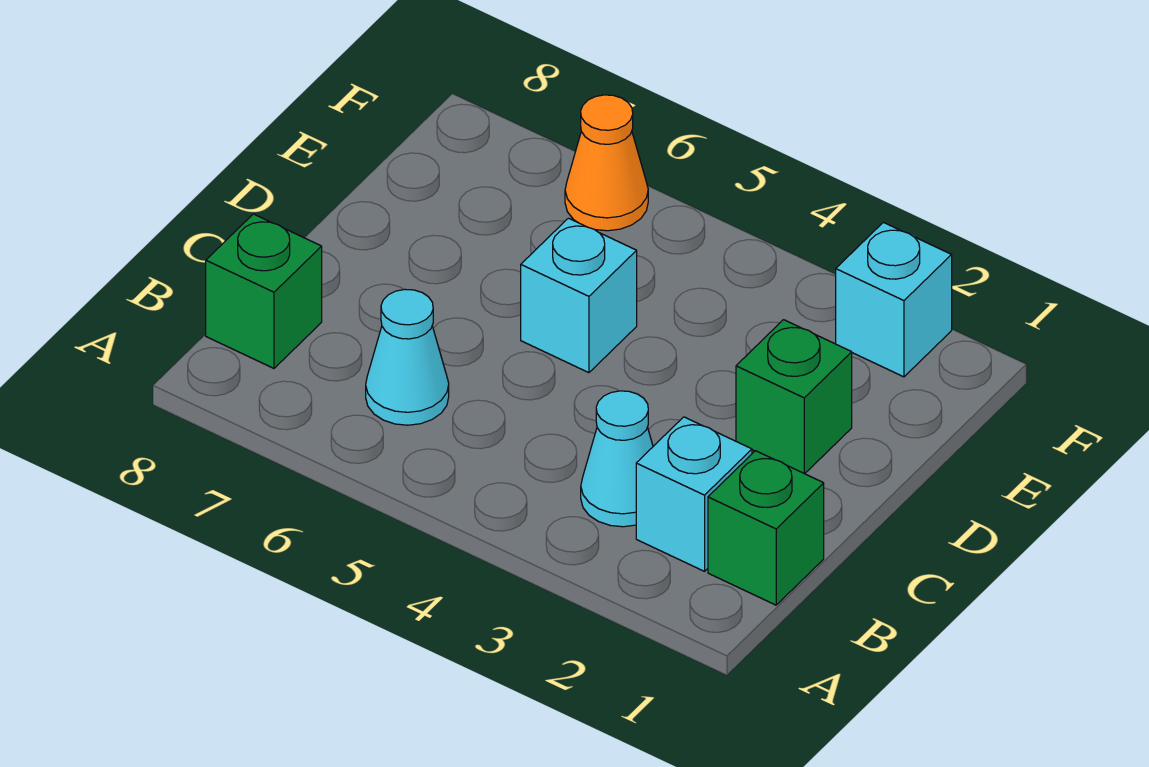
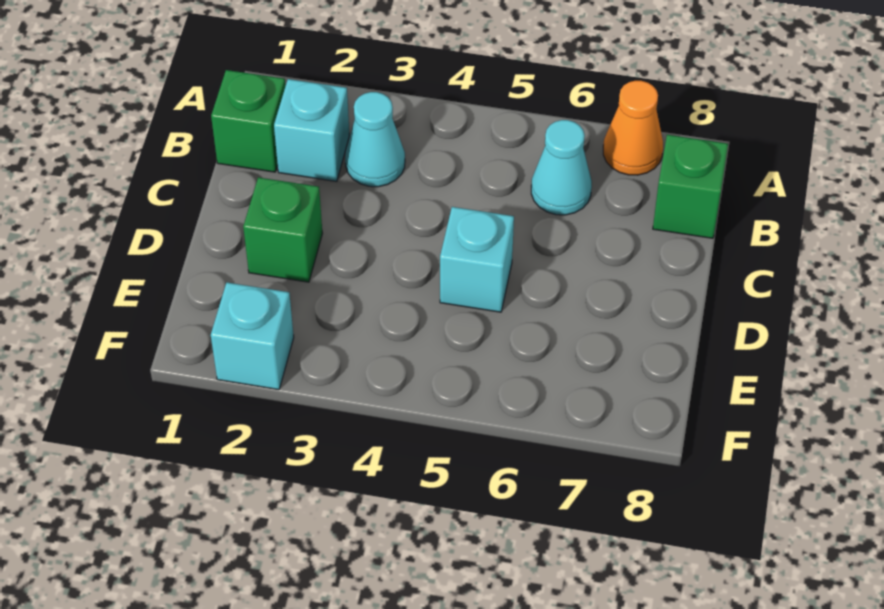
orange cone F6 level 1 -> orange cone A7 level 1

